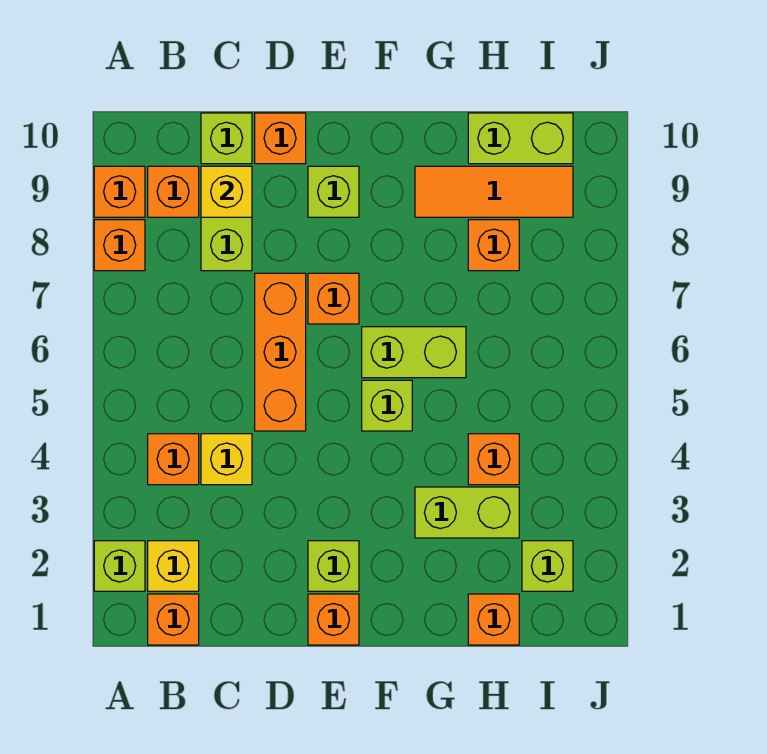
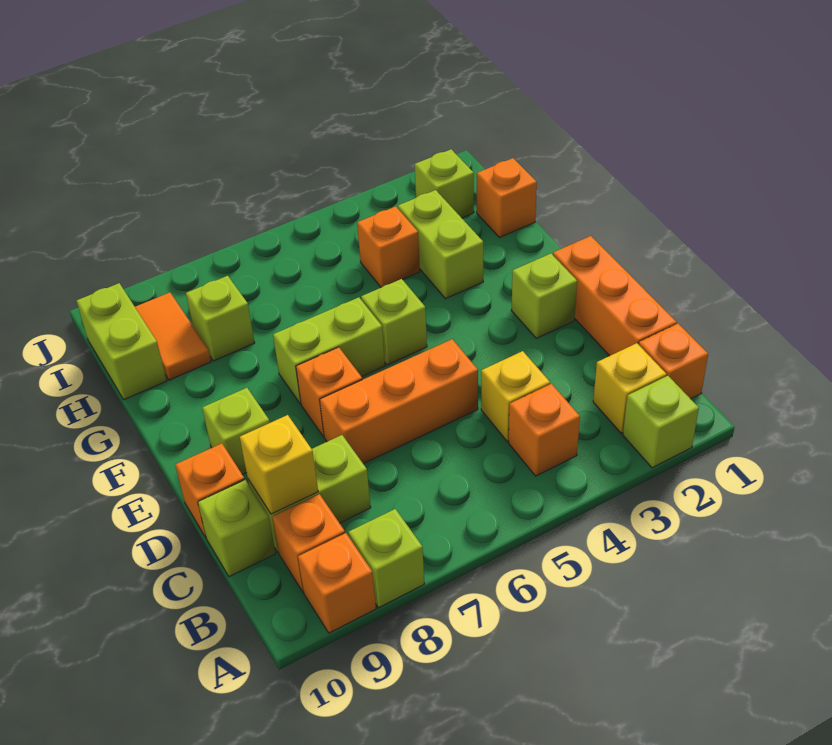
orange brick A8 level 1 -> lime brick A8 level 1
orange brick E1 level 1 -> orange brick C1:E1 level 1
lime brick F6:G6 level 1 -> lime brick F6:F7 level 1
orange tile G9:I9 level 1 -> orange tile H9:I9 level 1
orange brick H8 level 1 -> lime brick H8 level 1

